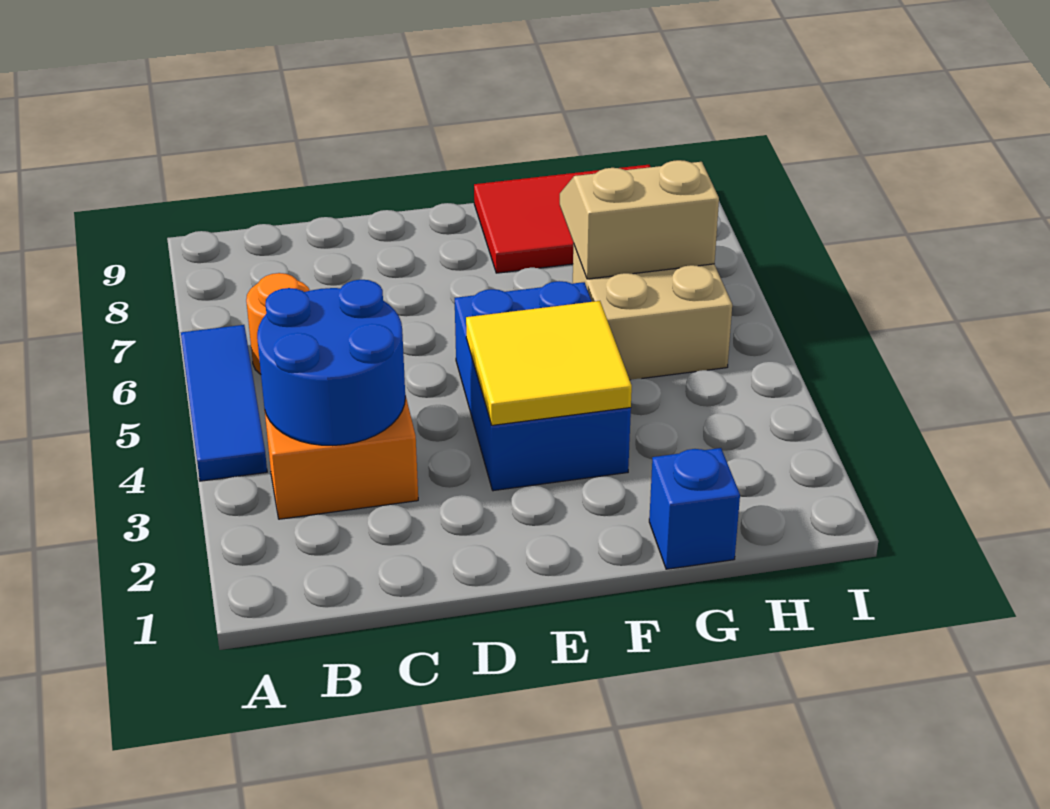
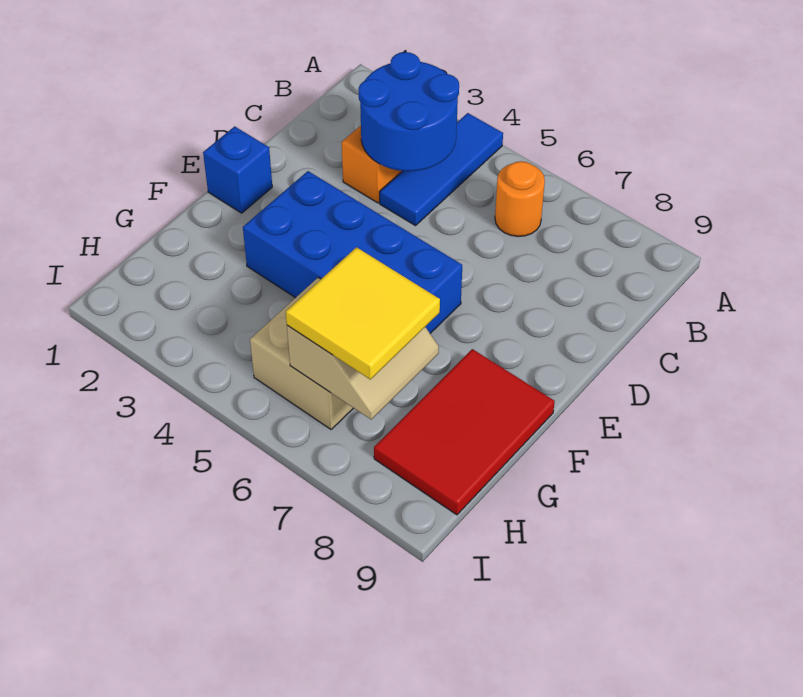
blue tile A4:A6 level 1 -> blue tile A4:C4 level 1
blue brick E3:F5 level 1 -> blue brick E3:F6 level 1
yellow tile E3:F4 level 2 -> yellow tile G6:H7 level 3
blue brick G1 level 1 -> blue brick E1 level 1

